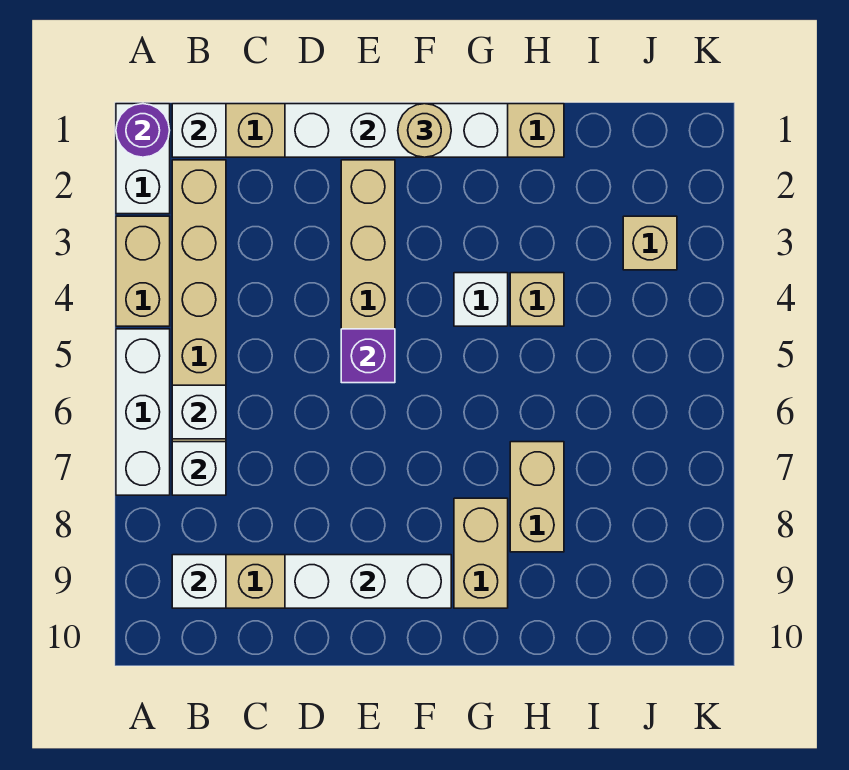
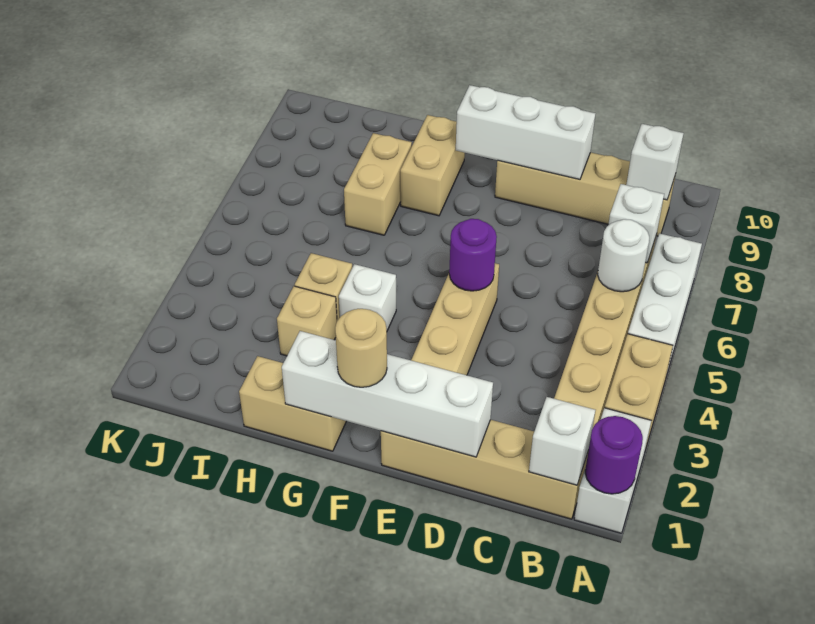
white brick B6 level 2 -> white round brick B6 level 2
purple brick E5 level 2 -> purple round brick E5 level 2
tan brick J3 level 1 -> tan brick H3 level 1

